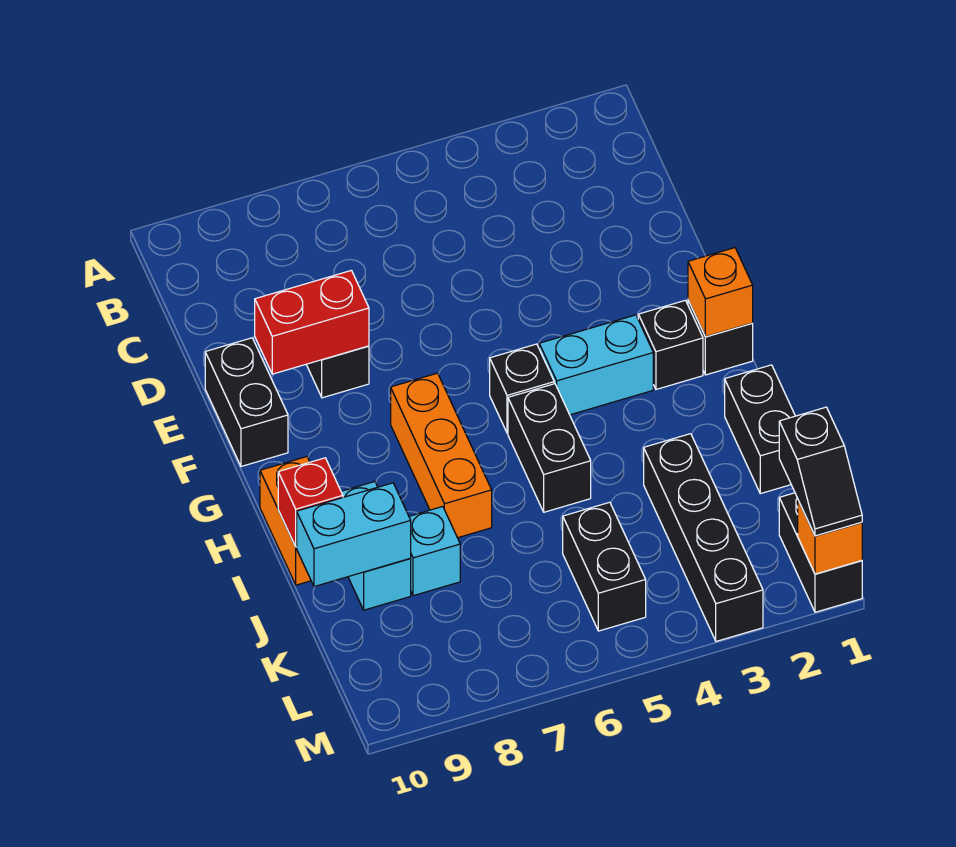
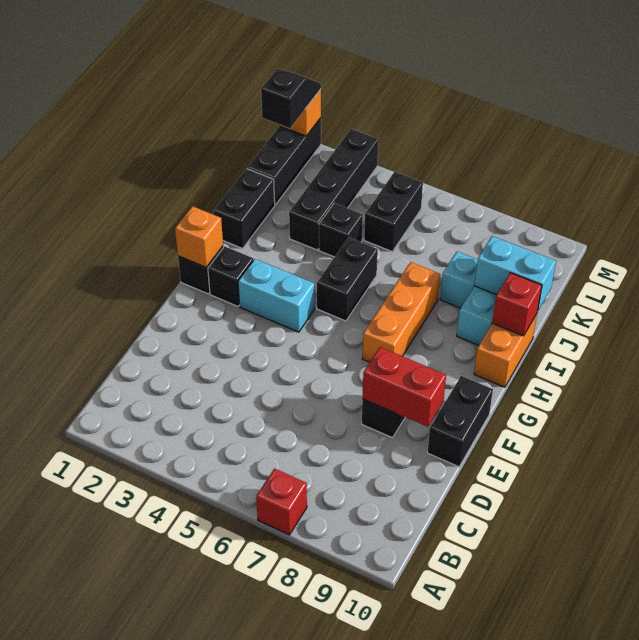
none -> red brick A7 level 1
black brick G5 level 1 -> black brick J4 level 1
black brick L1:M1 level 1 -> black brick K1:M1 level 1

